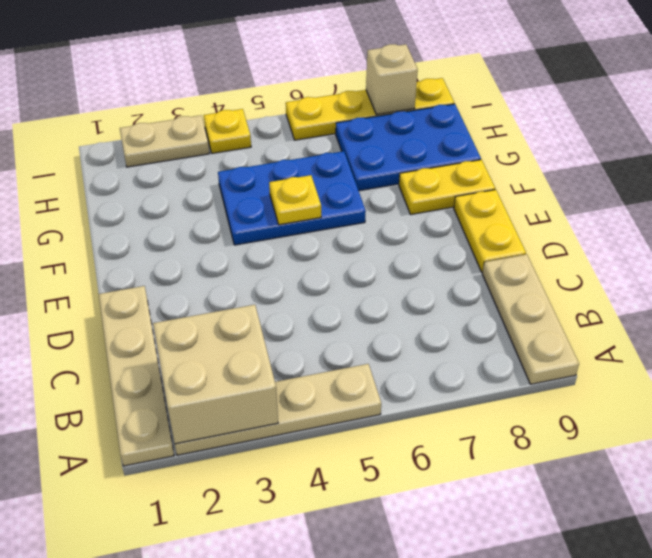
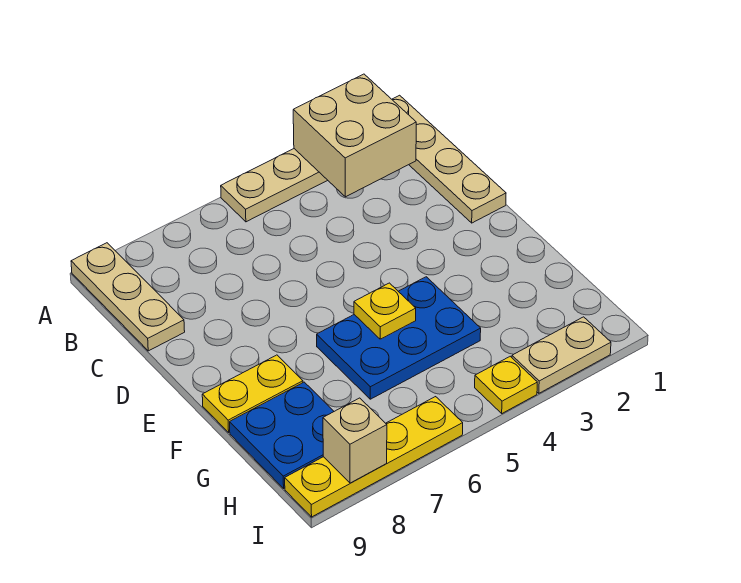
yellow plate D9:E9 level 1 -> none
blue plate G7:H9 level 1 -> blue plate G8:H9 level 1

